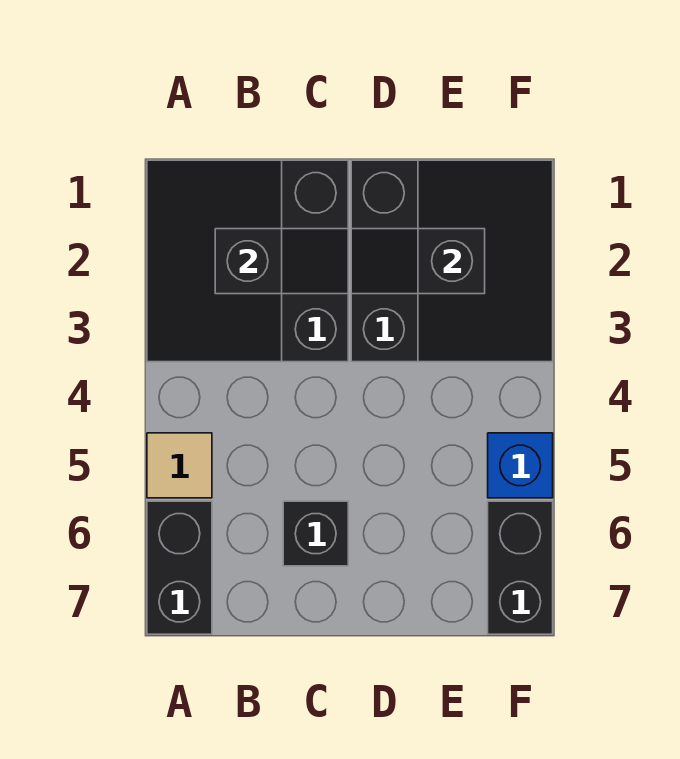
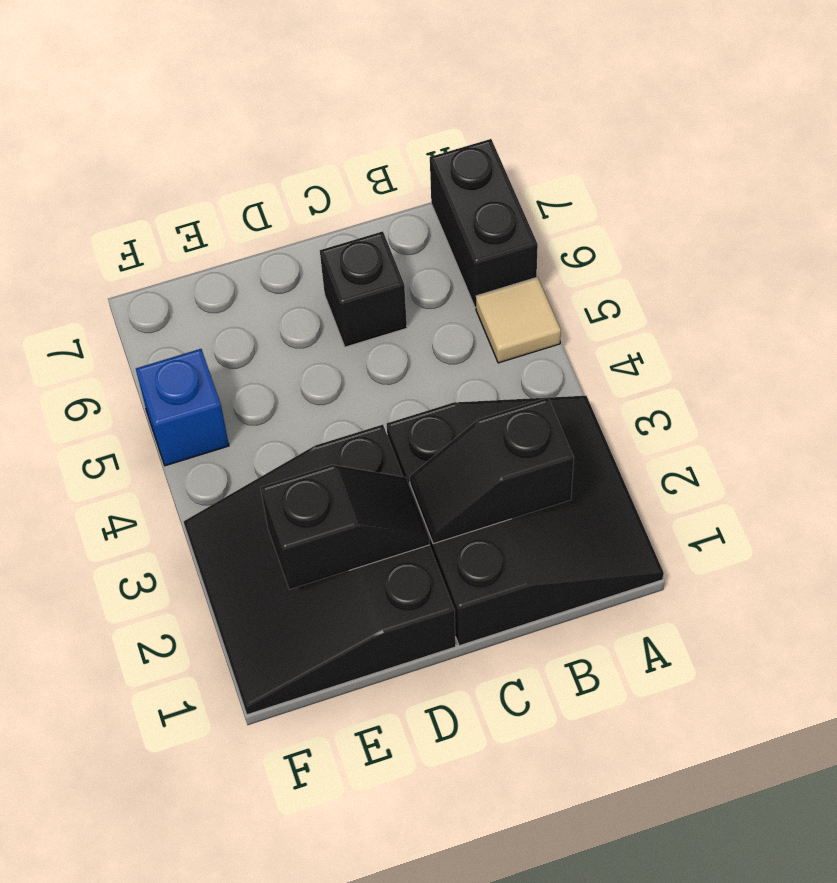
black brick F6:F7 level 1 -> none

